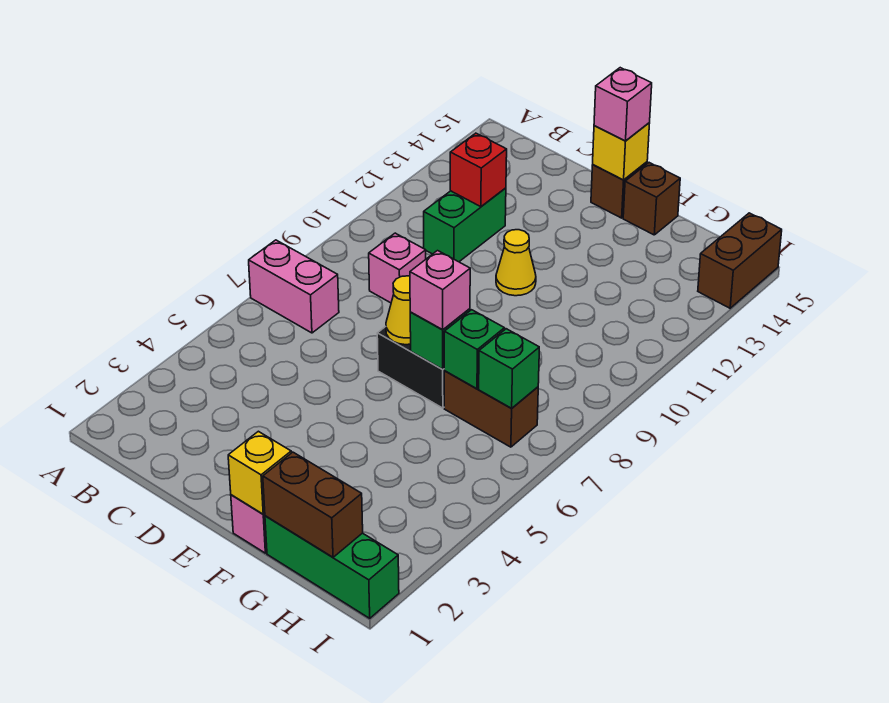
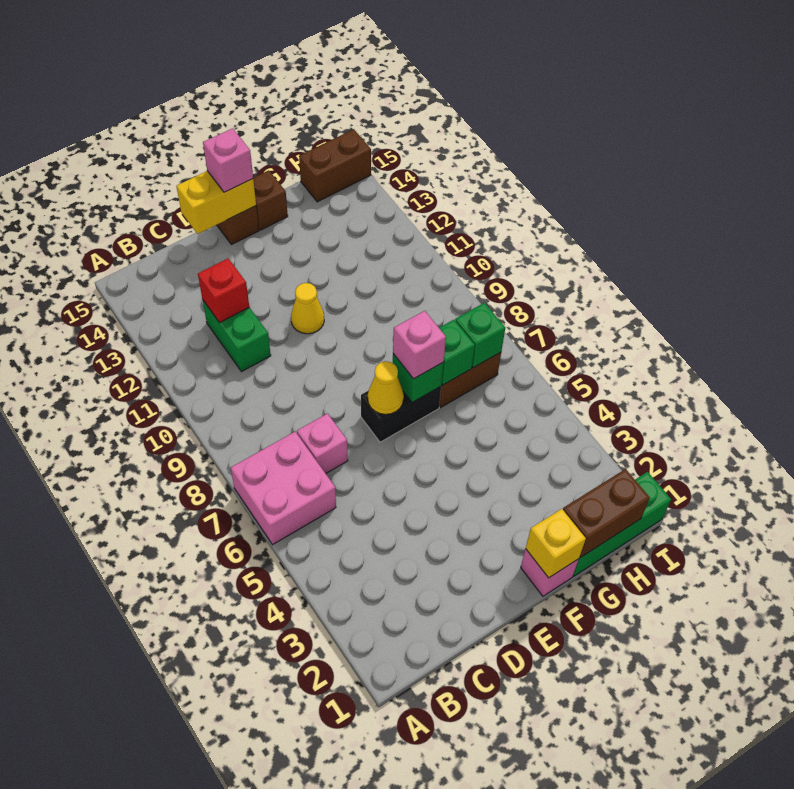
pink brick A7:B7 level 1 -> pink brick A6:B7 level 1
pink brick C9 level 1 -> pink brick C7 level 1
yellow brick E15 level 2 -> yellow brick D15:E15 level 2
brown brick I14:I15 level 1 -> brown brick H15:I15 level 1

